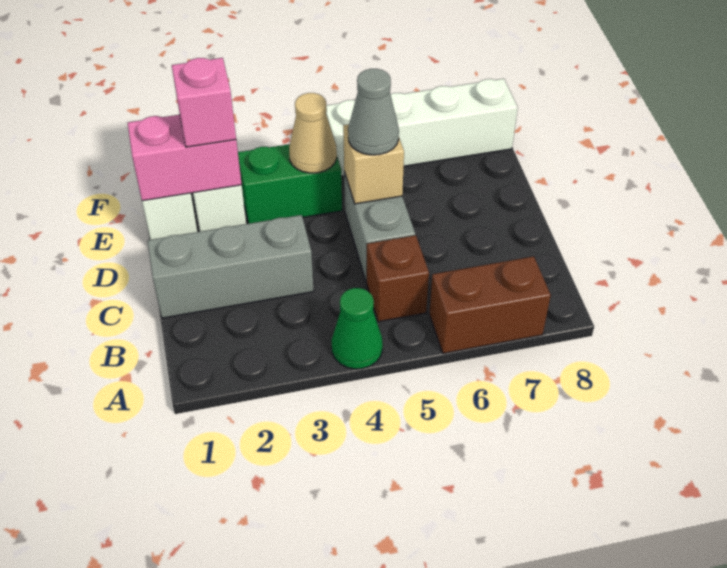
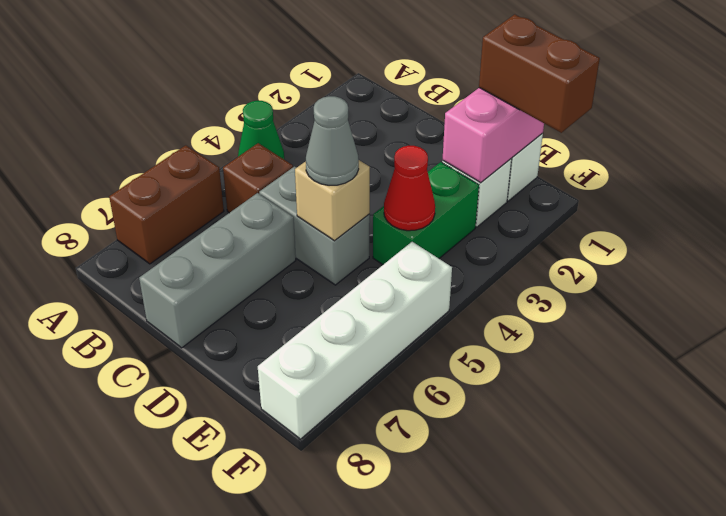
grey brick C1:C3 level 1 -> grey brick C6:C8 level 1
none -> brown brick E1:F1 level 3
pink brick E2 level 3 -> none
tan cone E4 level 2 -> red cone E4 level 2

